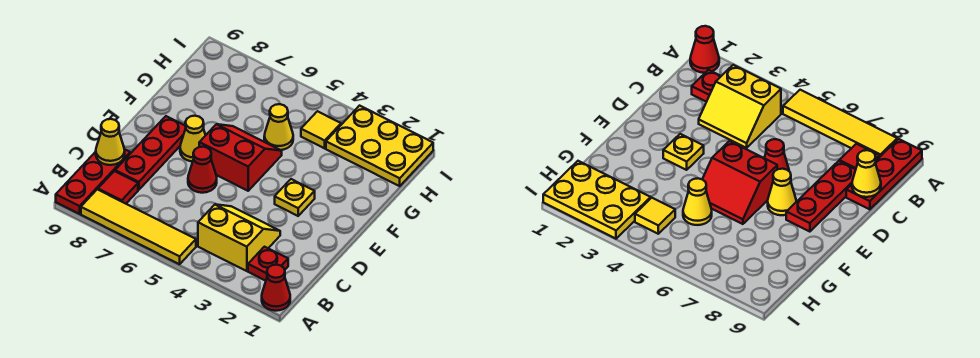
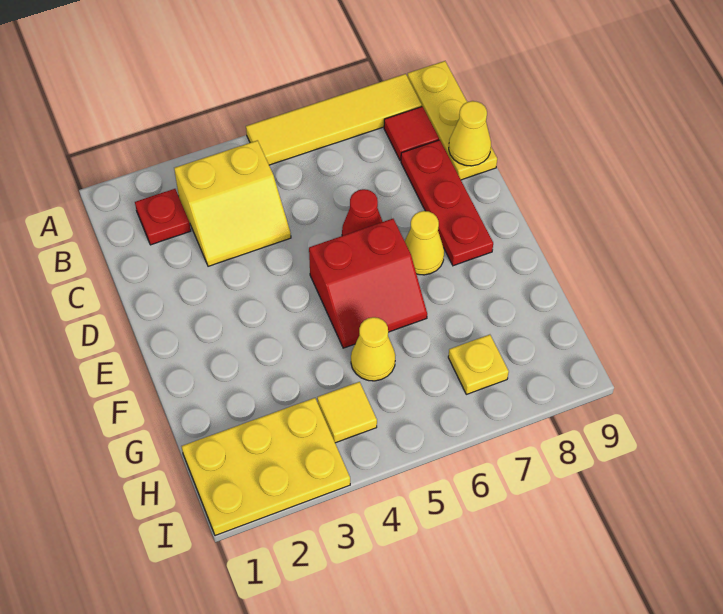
red cone A1 level 1 -> none
red plate A9:C9 level 1 -> yellow plate A9:C9 level 1
yellow plate E3 level 1 -> yellow plate H7 level 1

